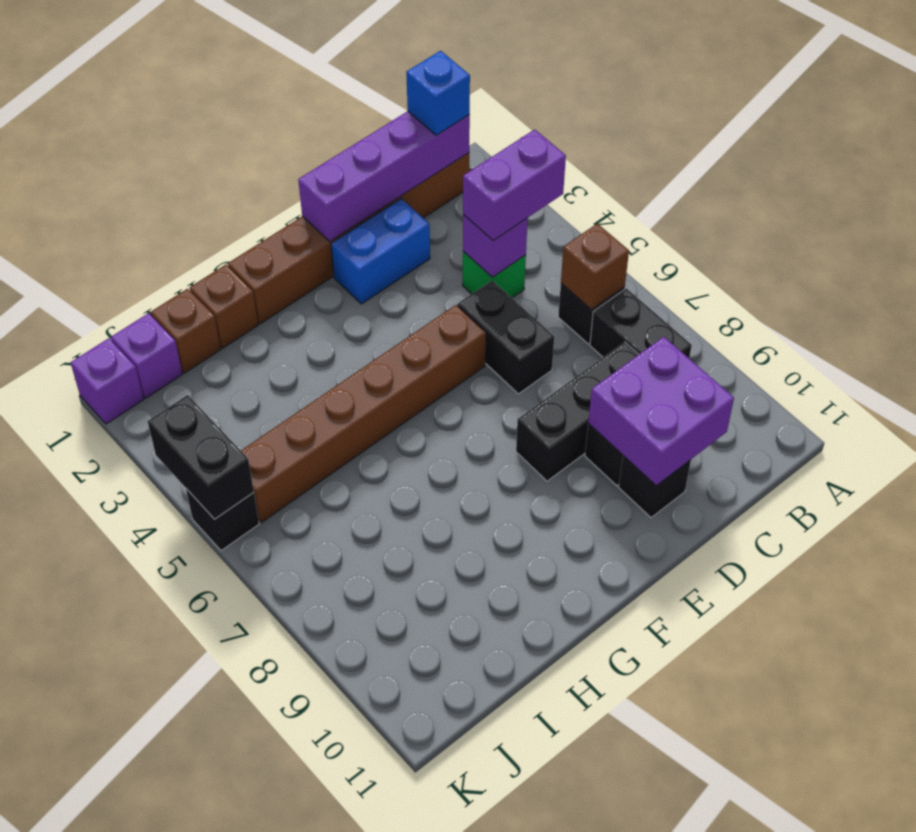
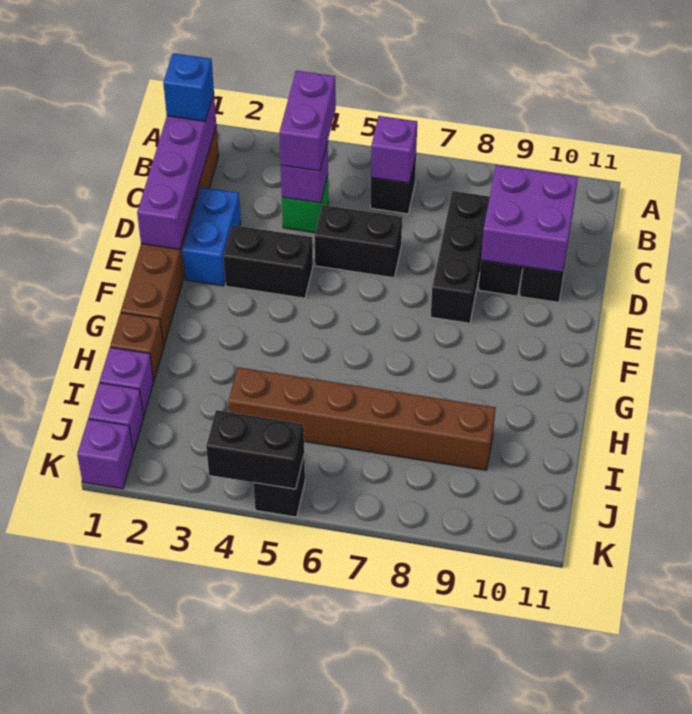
brown brick B6 level 2 -> purple brick B6 level 2
black brick B7:B8 level 1 -> black brick E3:E4 level 1
brown brick E5:J5 level 1 -> brown brick I4:I9 level 1
brown brick I1 level 1 -> purple brick I1 level 1

